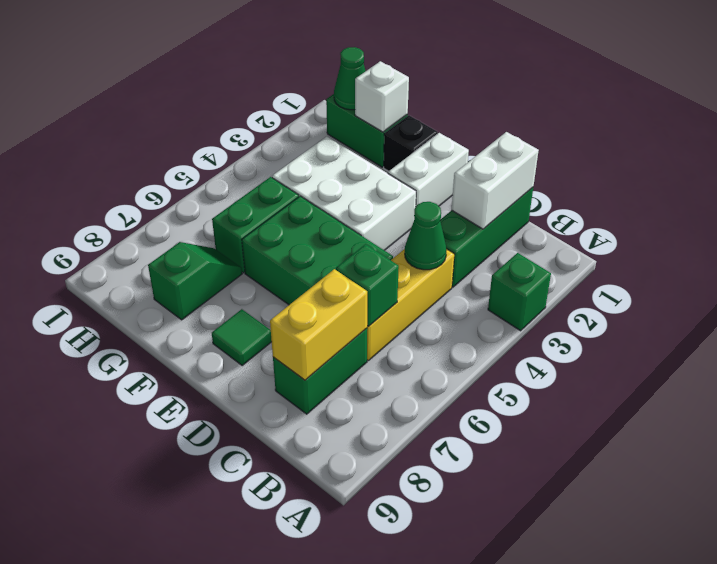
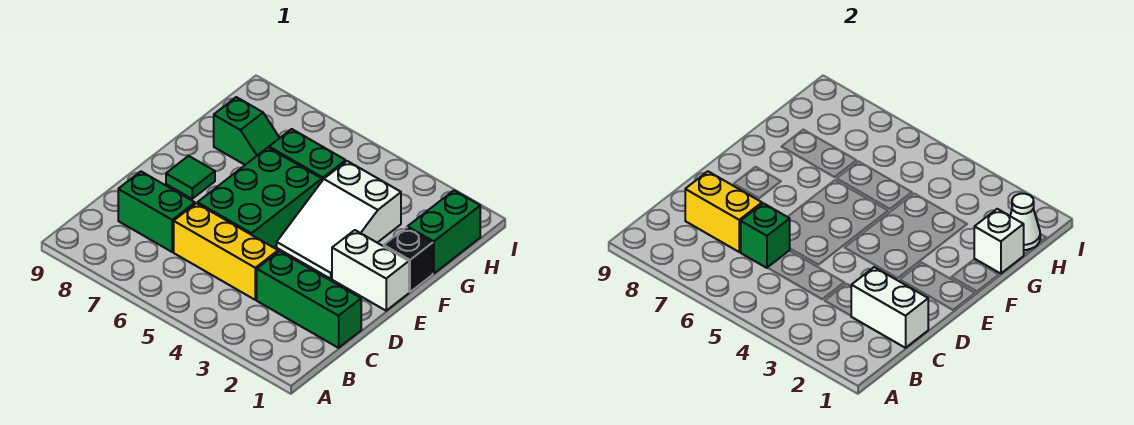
green brick A3 level 1 -> none
green cone C4 level 2 -> none
white brick E3:G4 level 1 -> white slope E3:G4 level 1 top G
green cone H1 level 2 -> white cone H1 level 2

